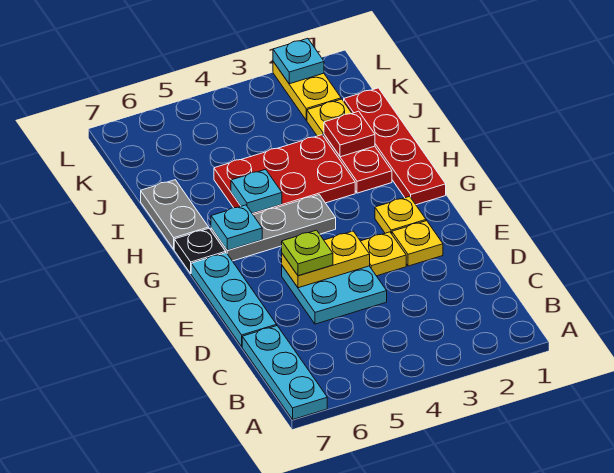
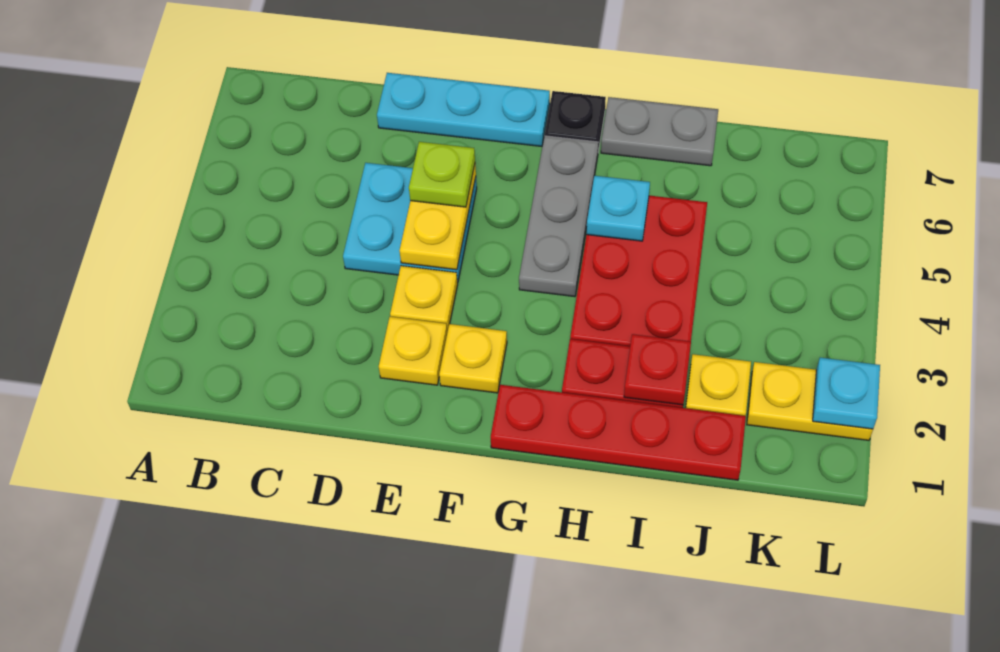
cyan plate A7:C7 level 1 -> none
cyan plate G6 level 2 -> none

